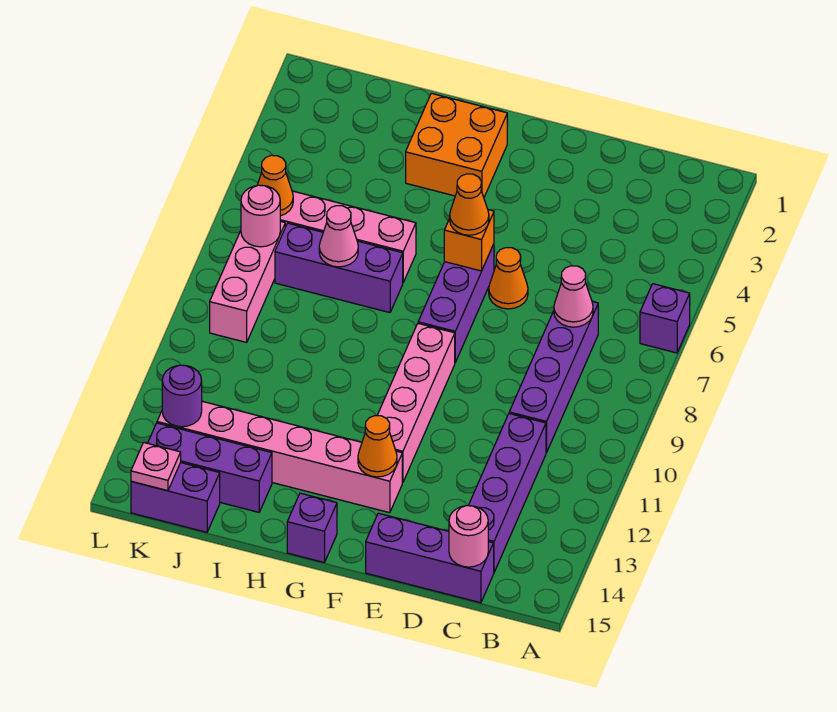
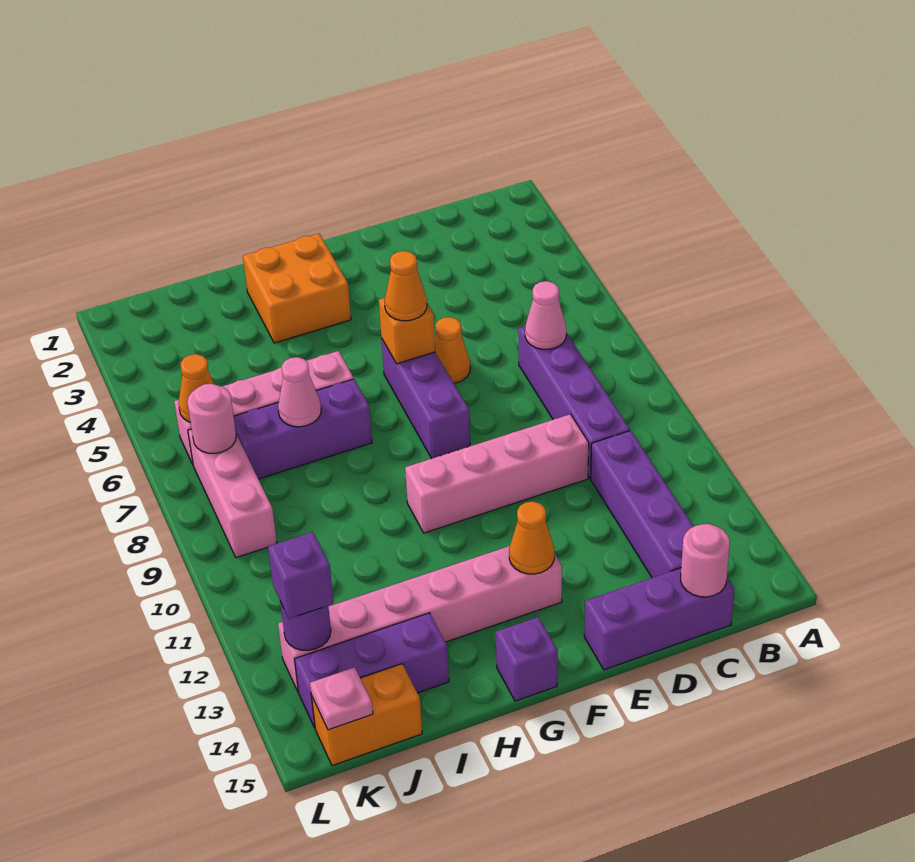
purple brick A6 level 1 -> purple brick K13 level 3
pink brick F9:F12 level 1 -> pink brick D10:G10 level 1
purple brick J15:K15 level 1 -> orange brick J15:K15 level 1

